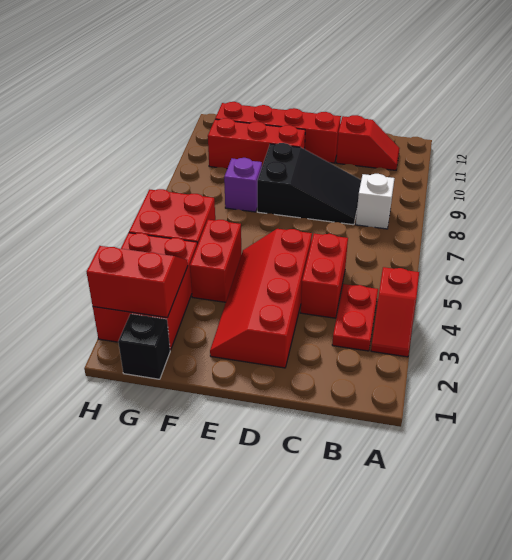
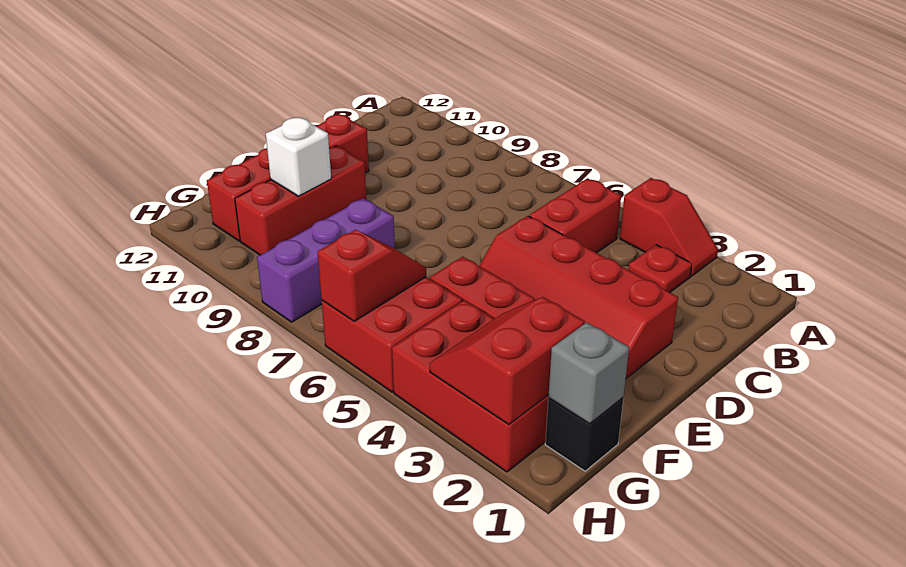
red plate B3:B4 level 1 -> red plate B3 level 1
white brick B8 level 1 -> white brick F10 level 2
red slope B11:C11 level 1 top C -> red slope G6:H6 level 2 top H
red brick C4:C5 level 1 -> red brick B5:C5 level 1
black slope C8:E9 level 1 top E -> none
purple brick F8 level 1 -> purple brick F8:H8 level 1
none -> grey brick G1 level 2

